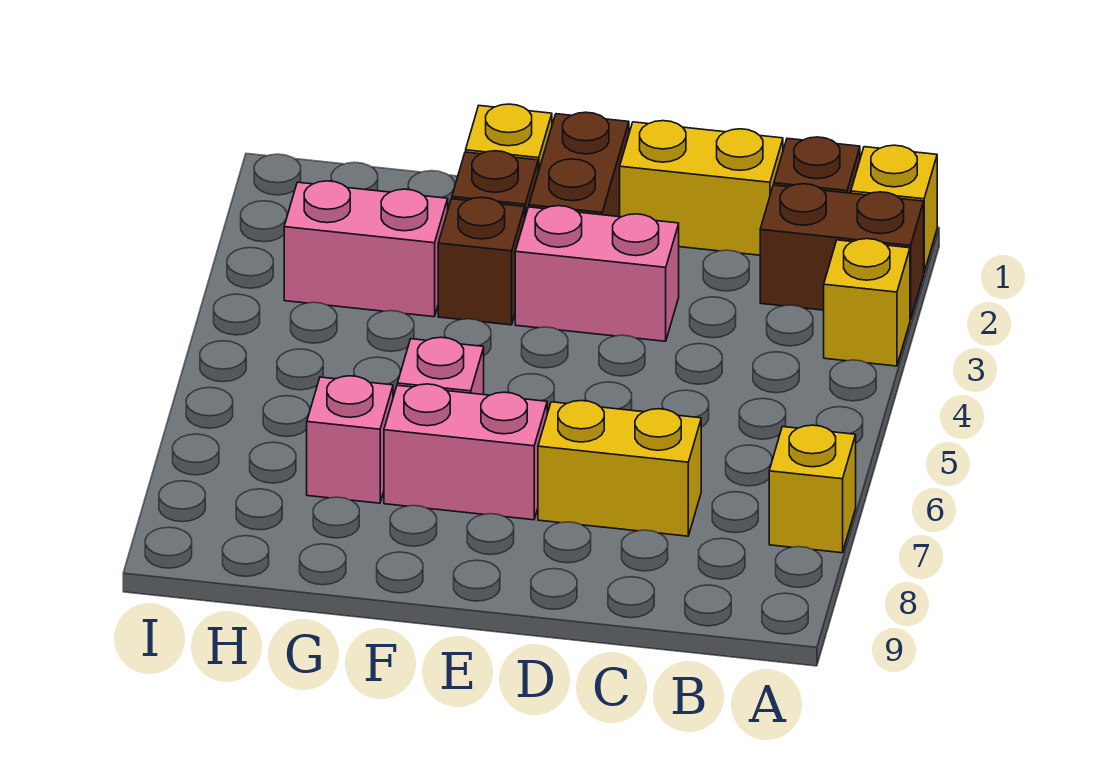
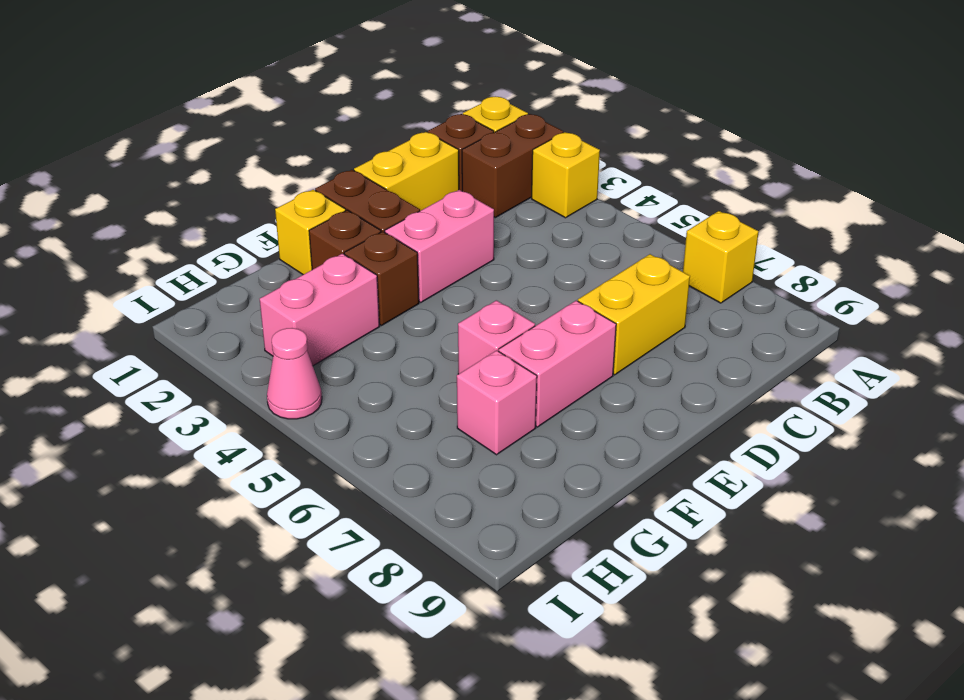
none -> pink cone I4 level 1

